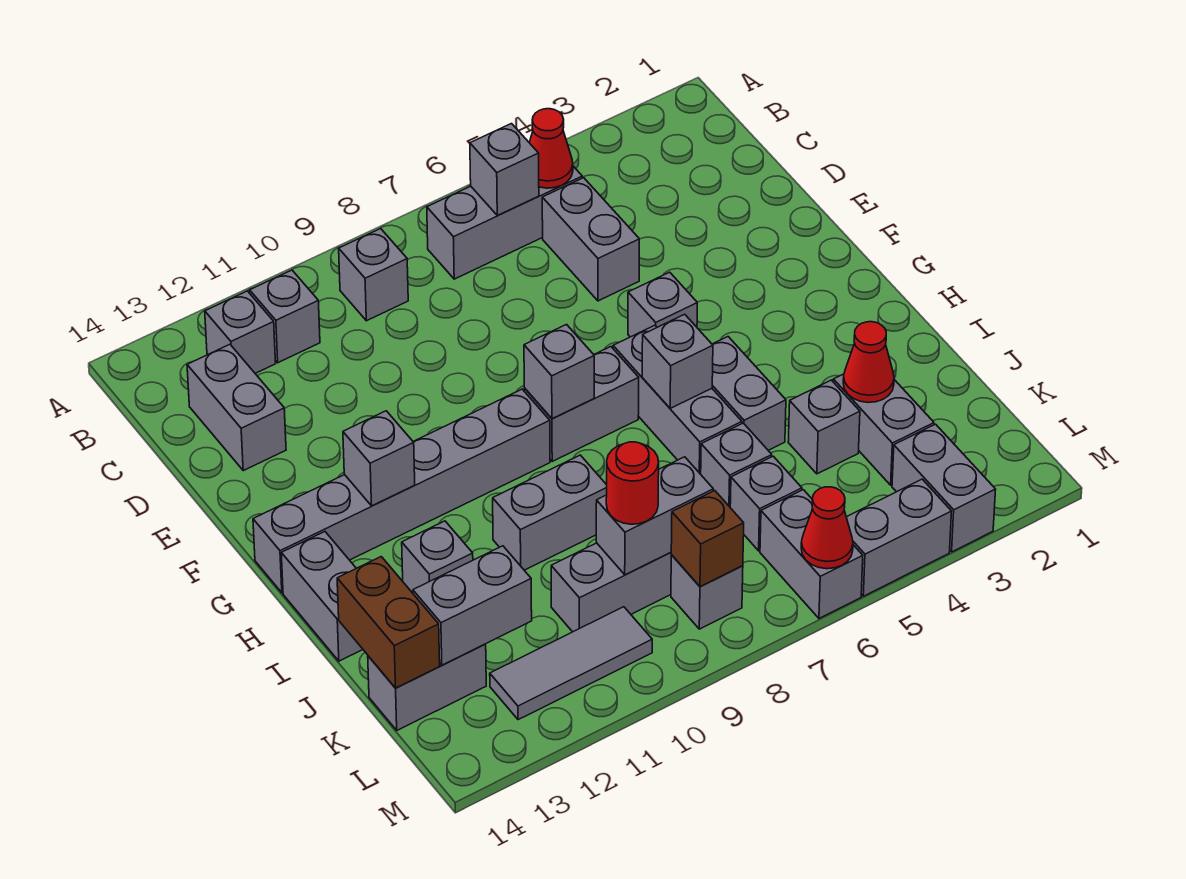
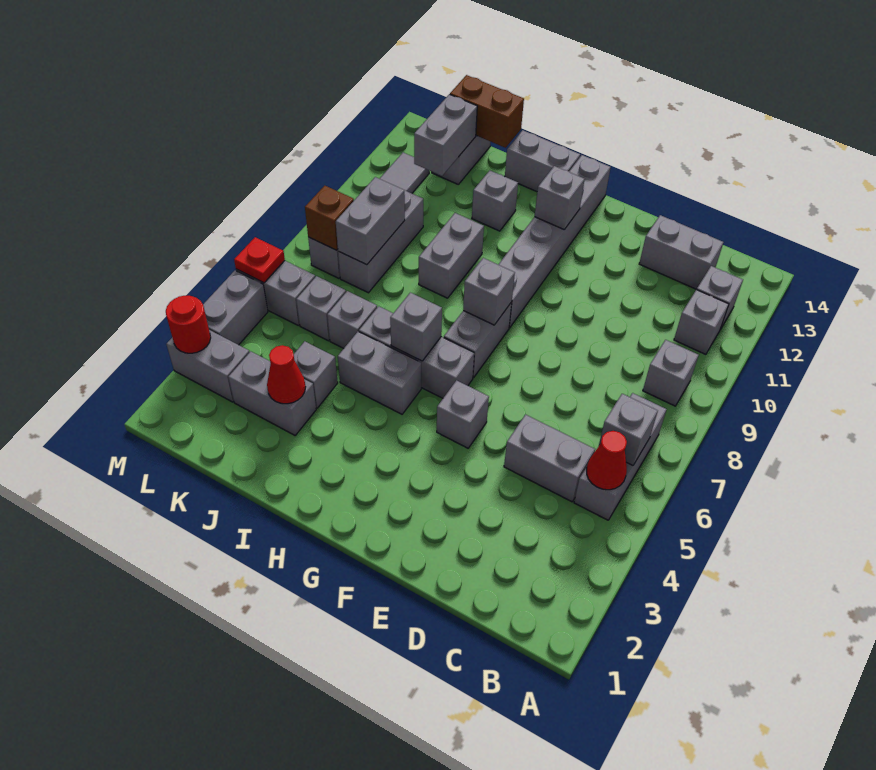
red round brick K9 level 3 -> red round brick M3 level 2
red cone M6 level 2 -> red plate M6 level 2

